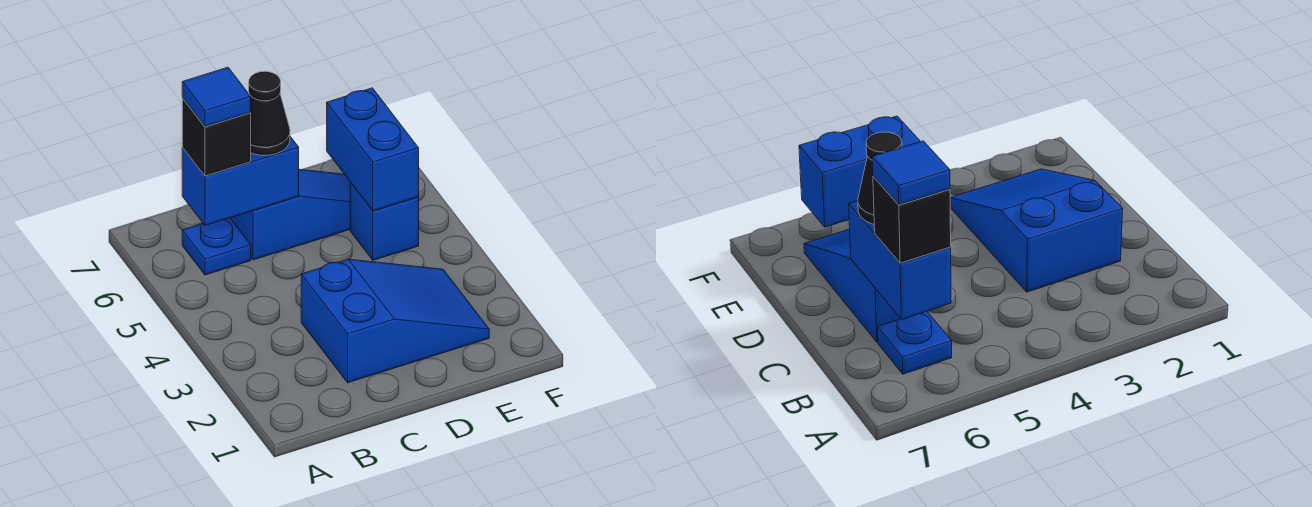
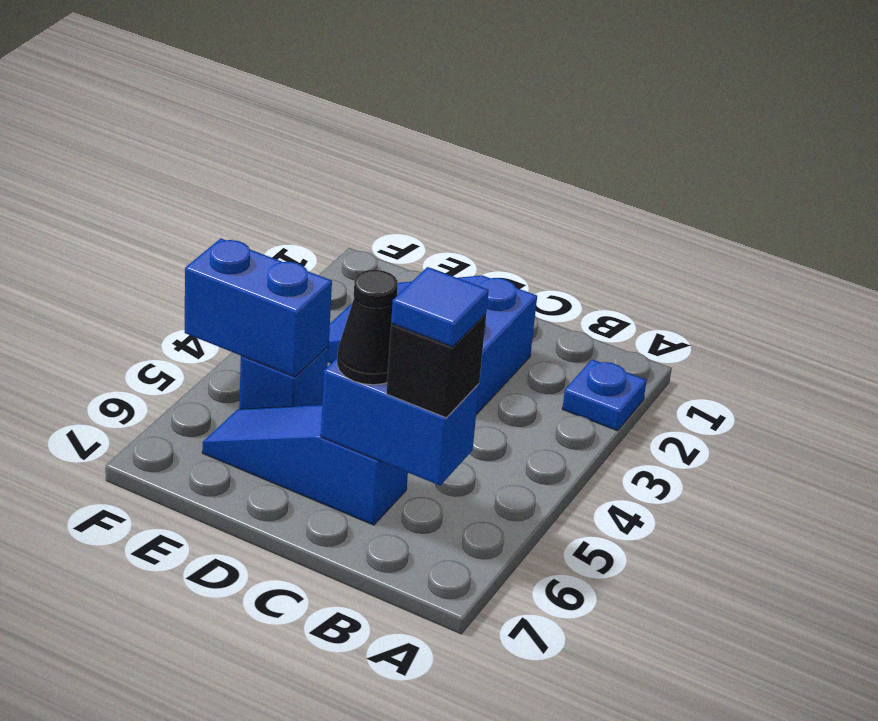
blue plate B6 level 1 -> blue plate A2 level 1
blue brick E5:E6 level 2 -> blue brick E5:F5 level 2

